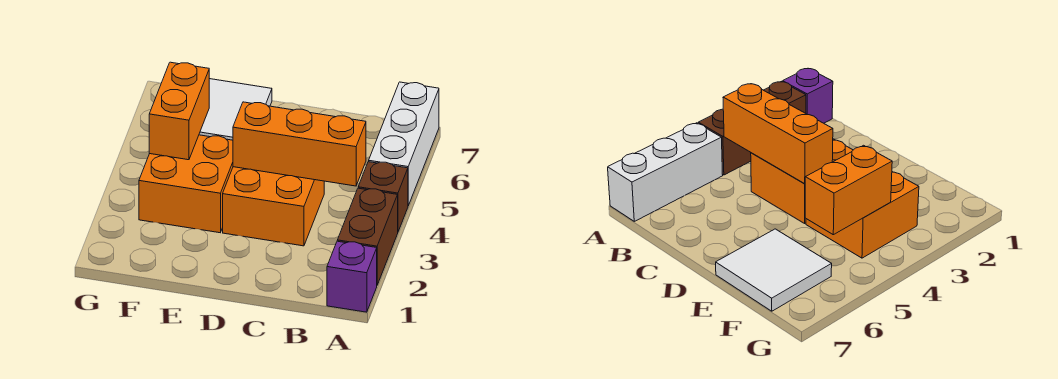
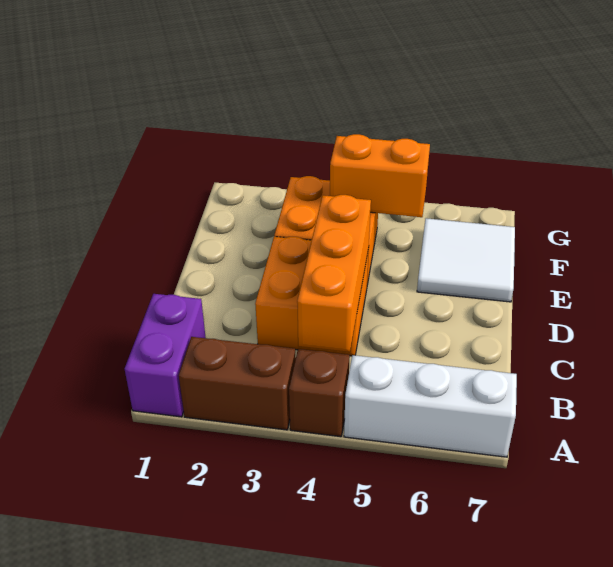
purple brick A1 level 1 -> purple brick A1:B1 level 1

